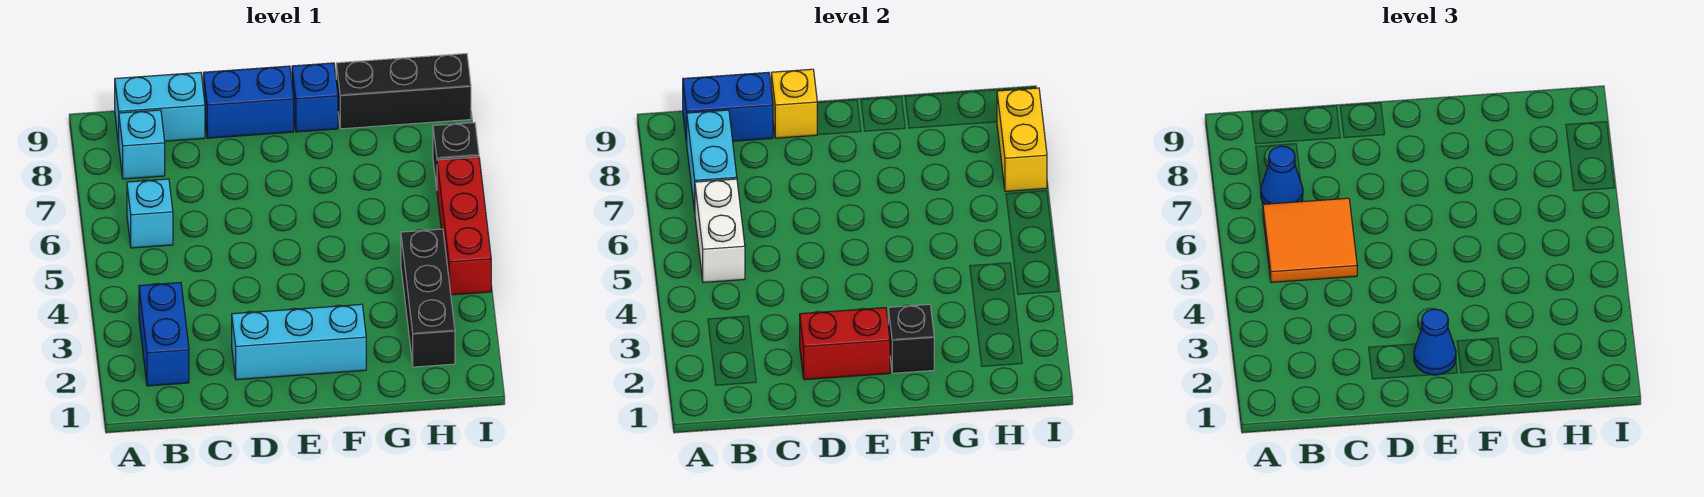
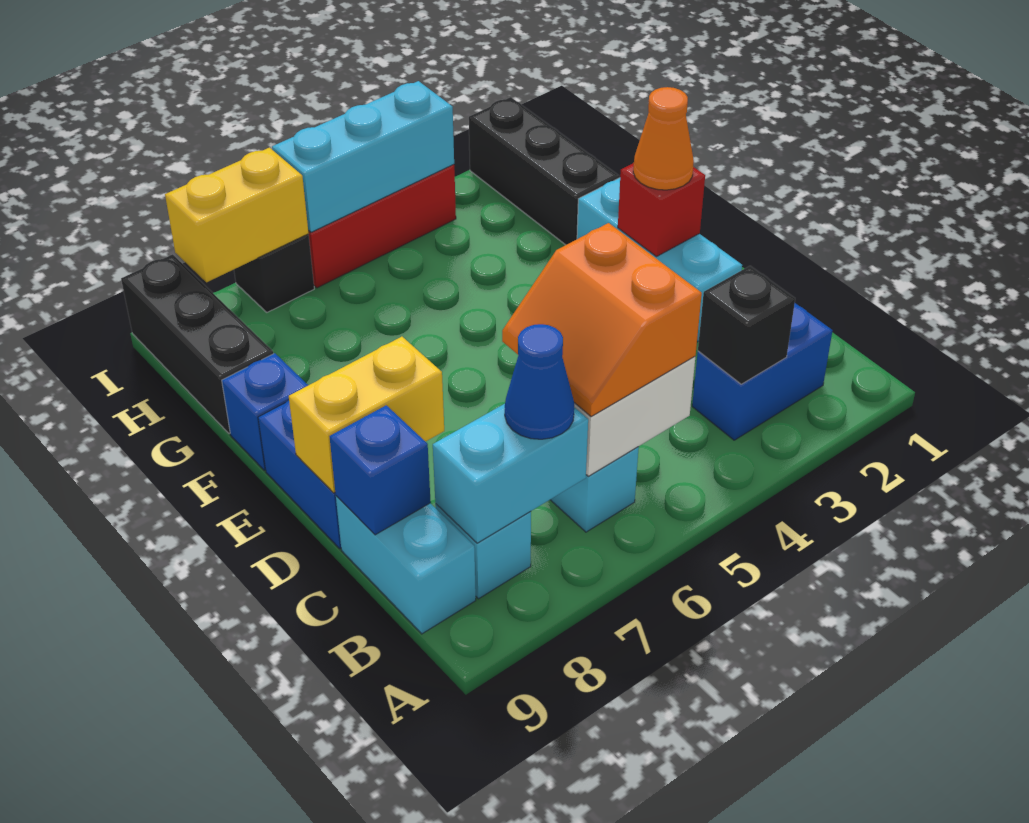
orange tile B5:C6 level 3 -> orange slope B5:C6 level 3 top 5
blue brick B9:C9 level 2 -> blue brick C9 level 2
red brick D2:E2 level 2 -> red brick E2 level 2
yellow brick D9 level 2 -> yellow brick D8:D9 level 2
blue cone E2 level 3 -> orange cone E2 level 3
black brick F2 level 2 -> black brick B3 level 2
black brick H2:H4 level 1 -> black brick G2:I2 level 1
none -> cyan brick I4:I6 level 2

